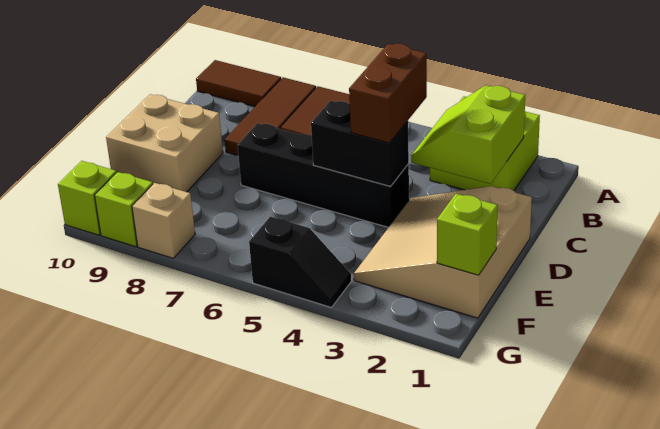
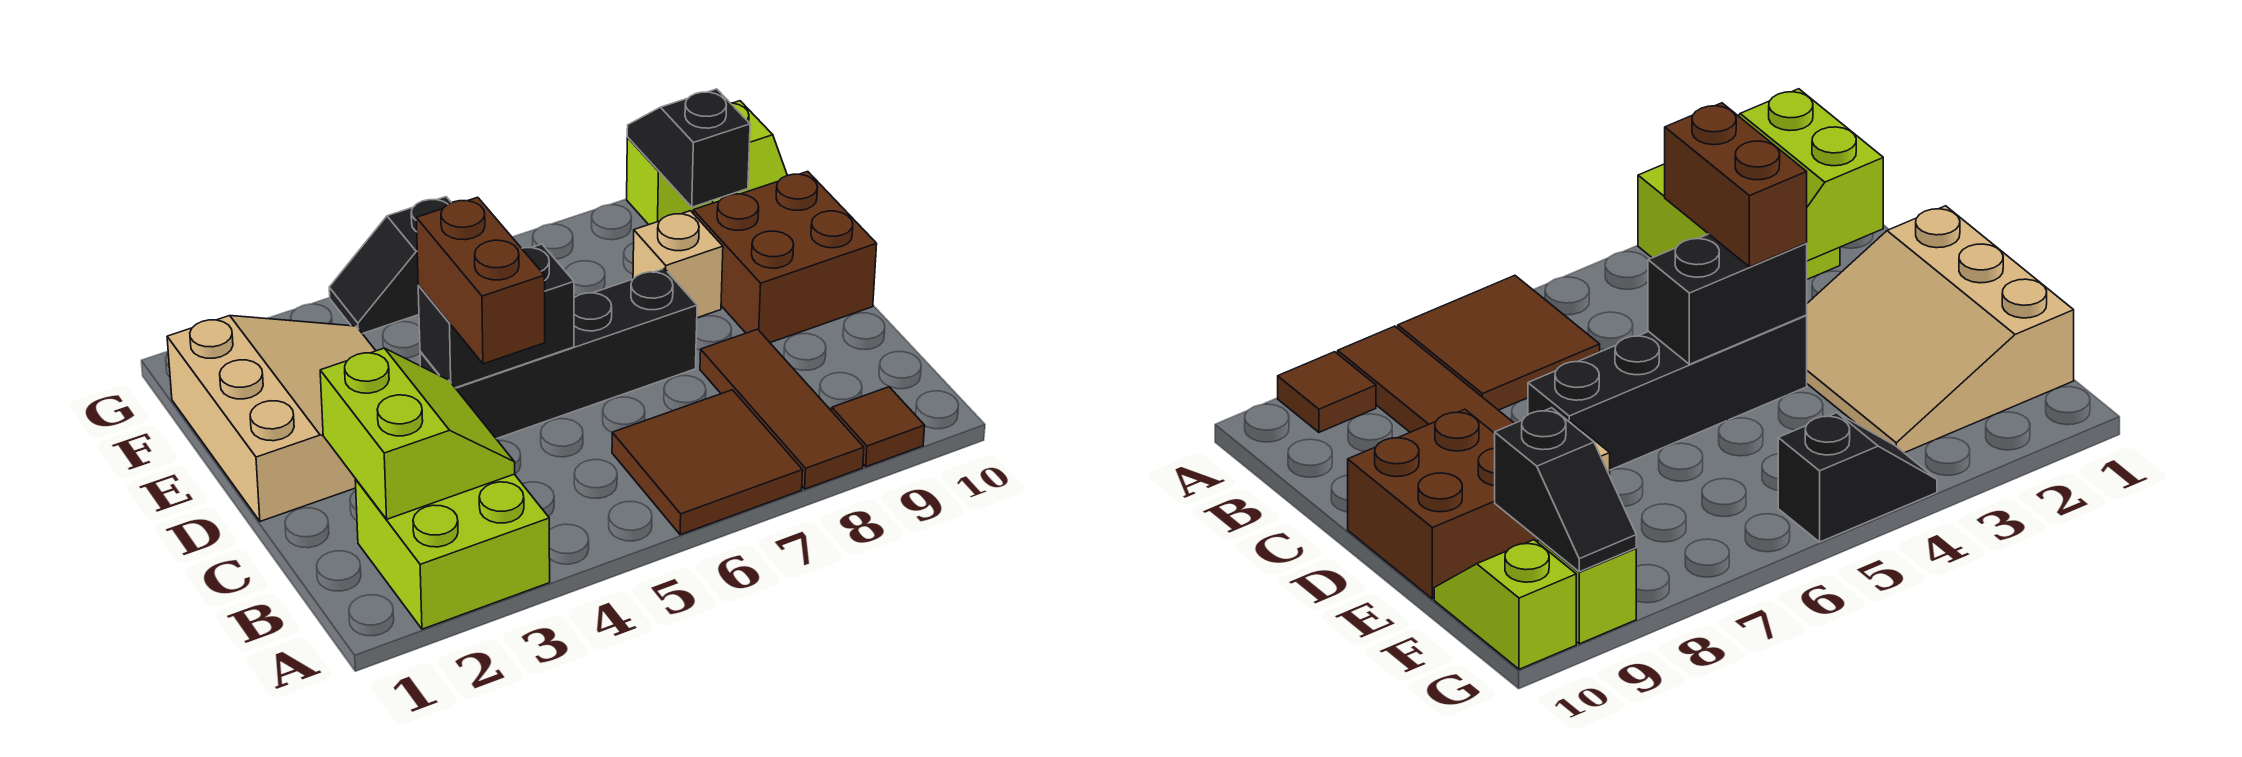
brown tile A9:A10 level 1 -> brown tile A9 level 1
tan brick D9:E10 level 1 -> brown brick D9:E10 level 1
lime brick F1 level 2 -> none
none -> black slope F9:G9 level 2 top F
tan brick G8 level 1 -> tan brick E8 level 1

